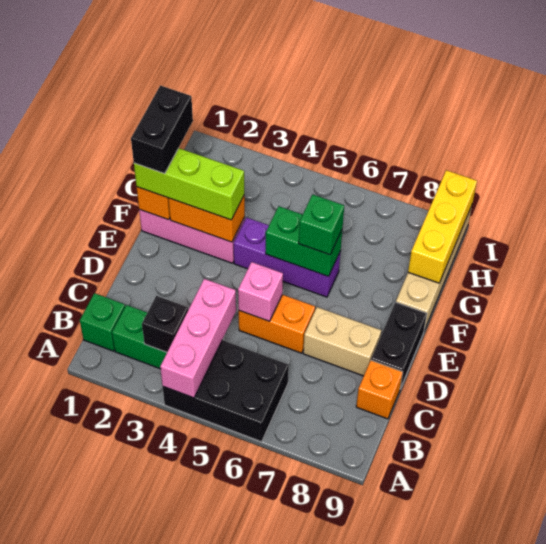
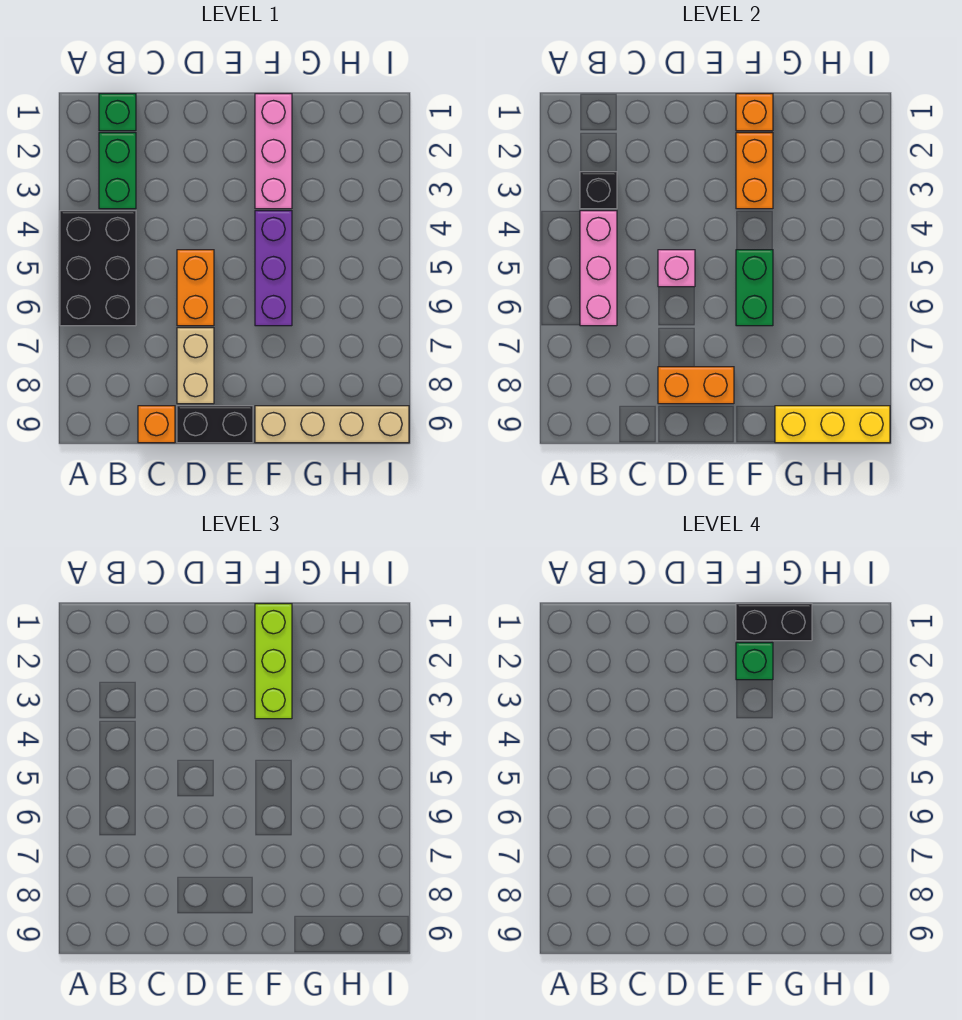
pink brick A4:C4 level 2 -> pink brick B4:B6 level 2
none -> orange brick D8:E8 level 2
green brick F6 level 3 -> green brick F2 level 4

